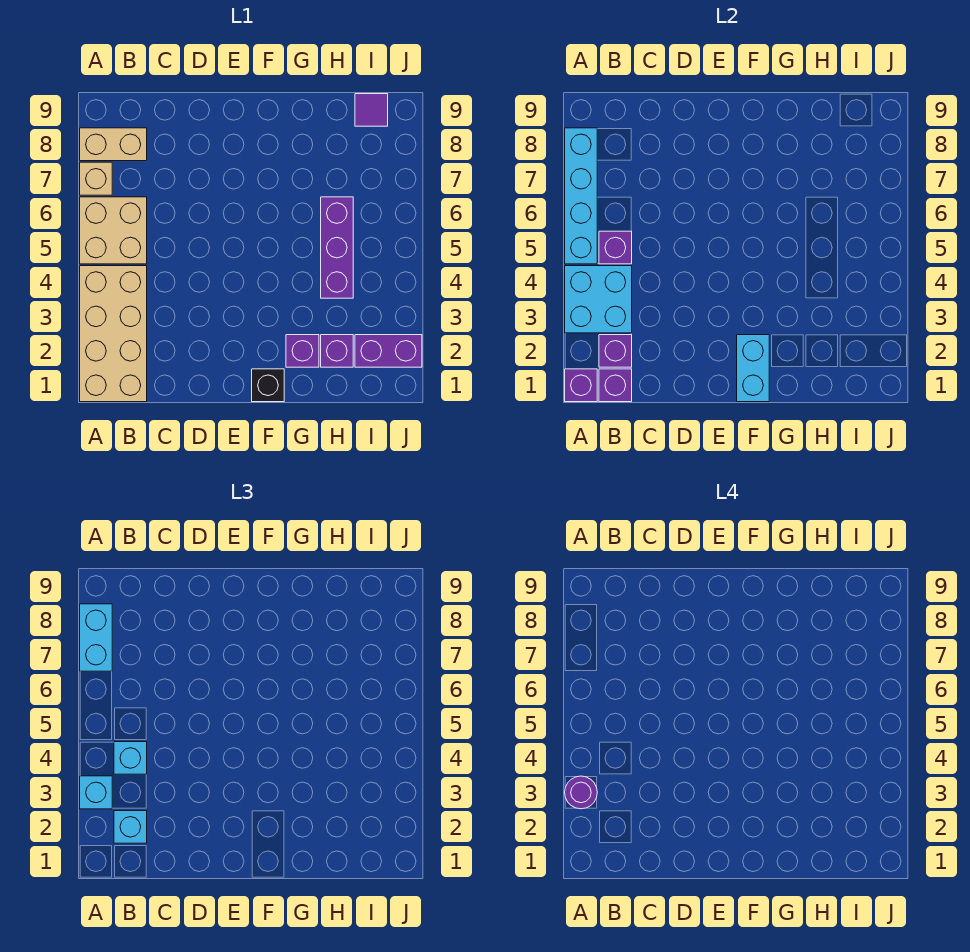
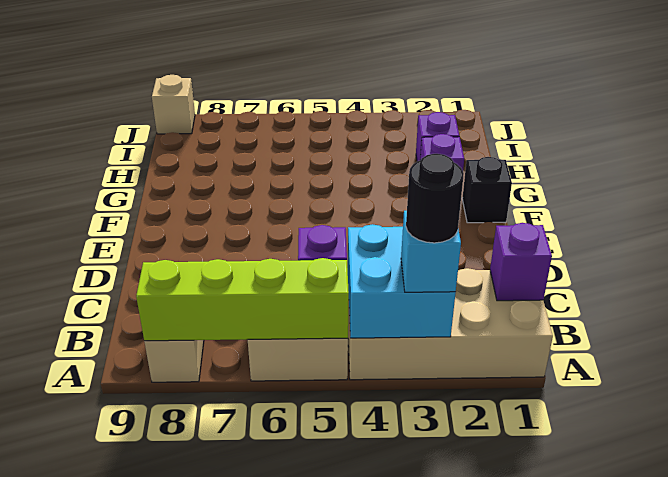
purple brick A1 level 2 -> none
purple round brick A3 level 4 -> black round brick A3 level 4
cyan brick A5:A8 level 2 -> lime brick A5:A8 level 2
tan brick A7 level 1 -> tan brick J9 level 1
cyan brick A7:A8 level 3 -> none
purple brick B2 level 2 -> none
cyan brick B2 level 3 -> none
cyan brick B4 level 3 -> none
cyan brick F1:F2 level 2 -> none
purple brick H4:H6 level 1 -> none
purple brick I2:J2 level 1 -> none
purple tile I9 level 1 -> none

